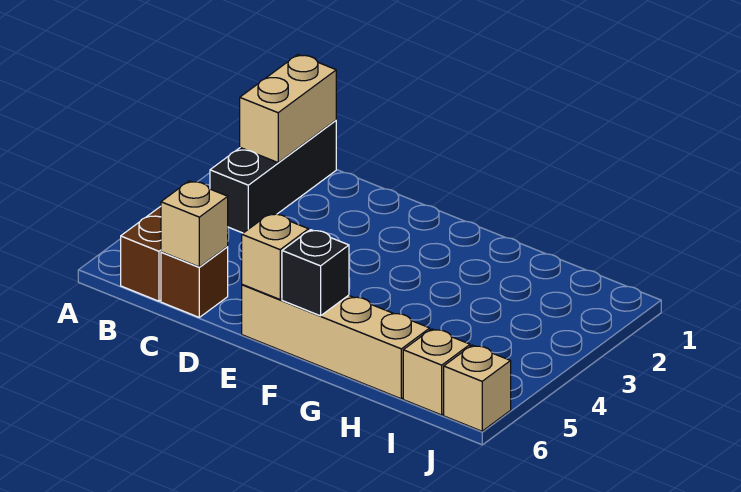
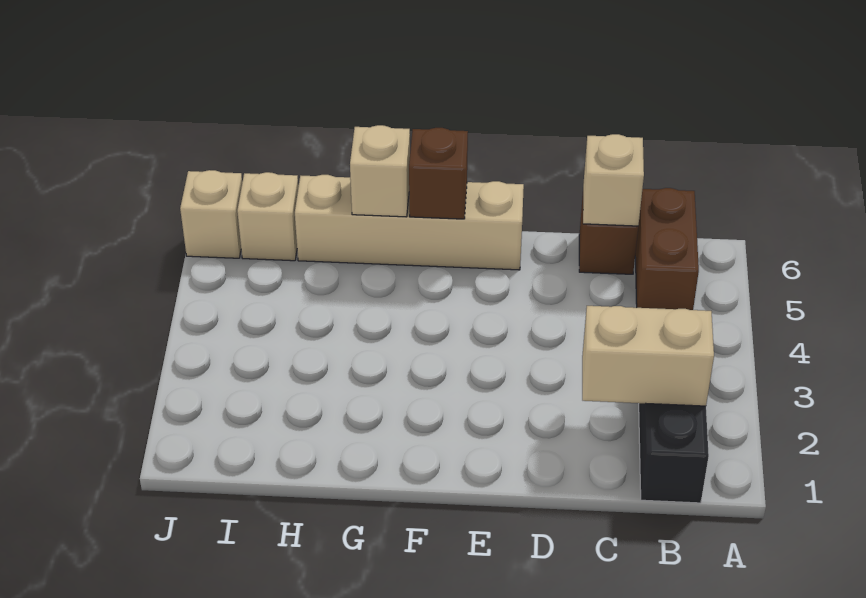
tan brick B1:B2 level 2 -> tan brick B2:C2 level 2
tan brick E6 level 2 -> tan brick G6 level 2
black brick F6 level 2 -> brown brick F6 level 2

